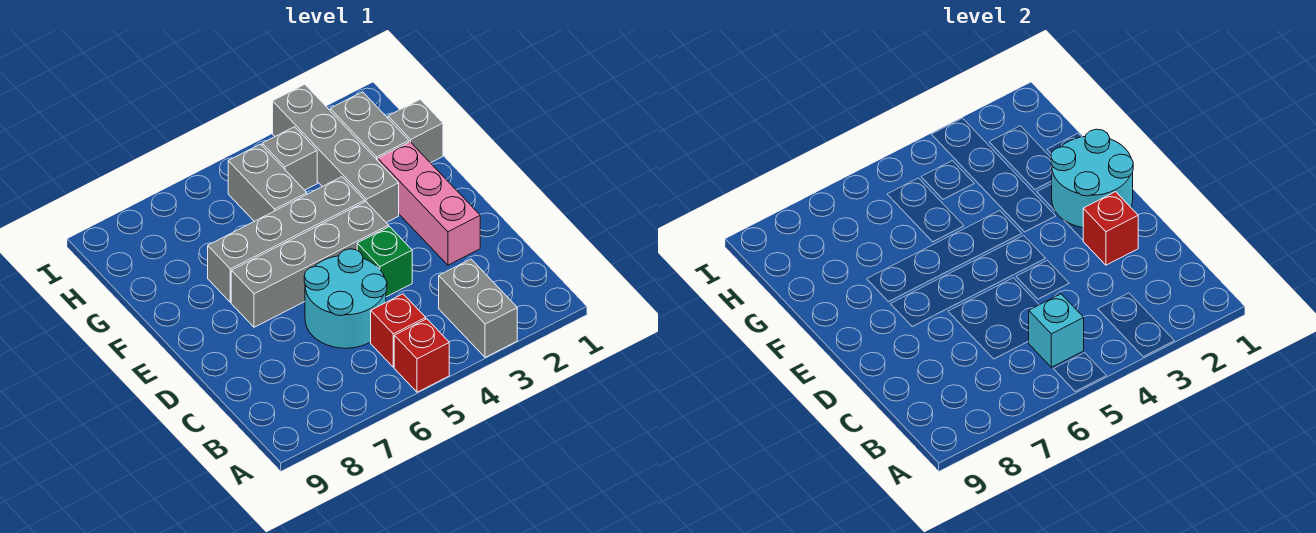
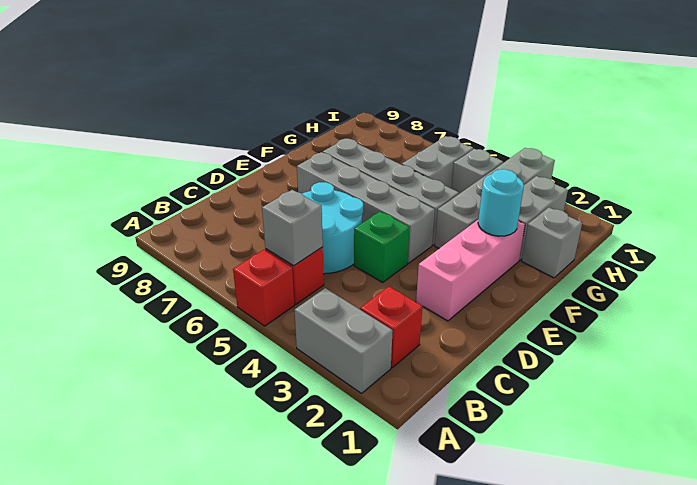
grey brick A3:B3 level 1 -> grey brick A2:A3 level 1
cyan brick B5 level 2 -> grey brick B5 level 2
red brick D2 level 2 -> red brick B2 level 1
cyan round brick E1:F2 level 2 -> cyan round brick F2 level 2

